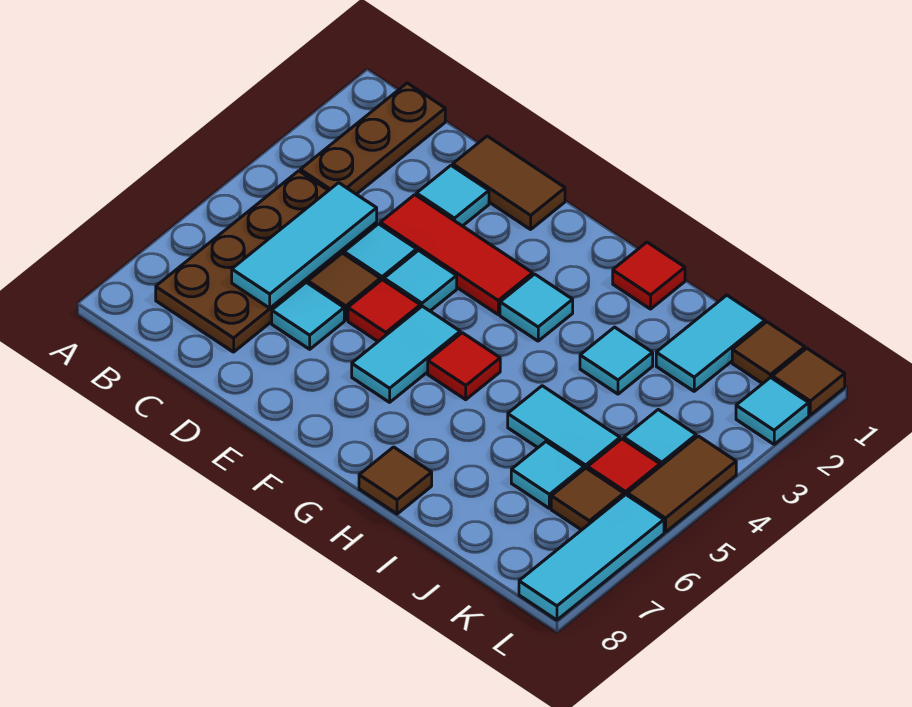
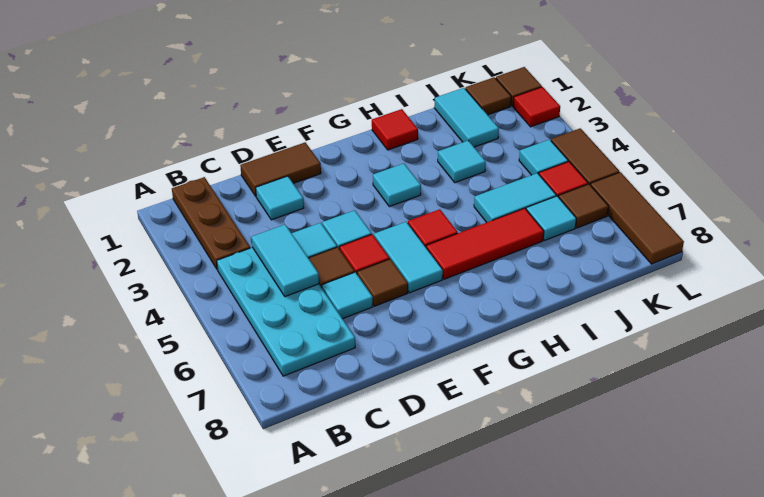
brown plate B4:C7 level 1 -> cyan plate B4:C7 level 1
cyan tile C4:C6 level 2 -> cyan tile C4:C5 level 2
red tile D3:F3 level 1 -> red tile G6:I6 level 1
brown tile H8 level 1 -> brown tile E6 level 1
cyan tile L2 level 1 -> red tile L2 level 1
cyan tile L6:L8 level 1 -> brown tile L6:L8 level 1

